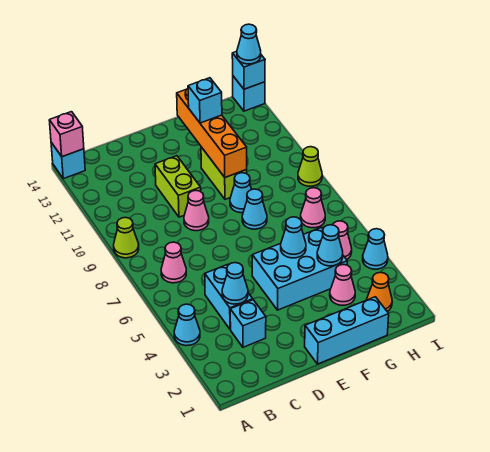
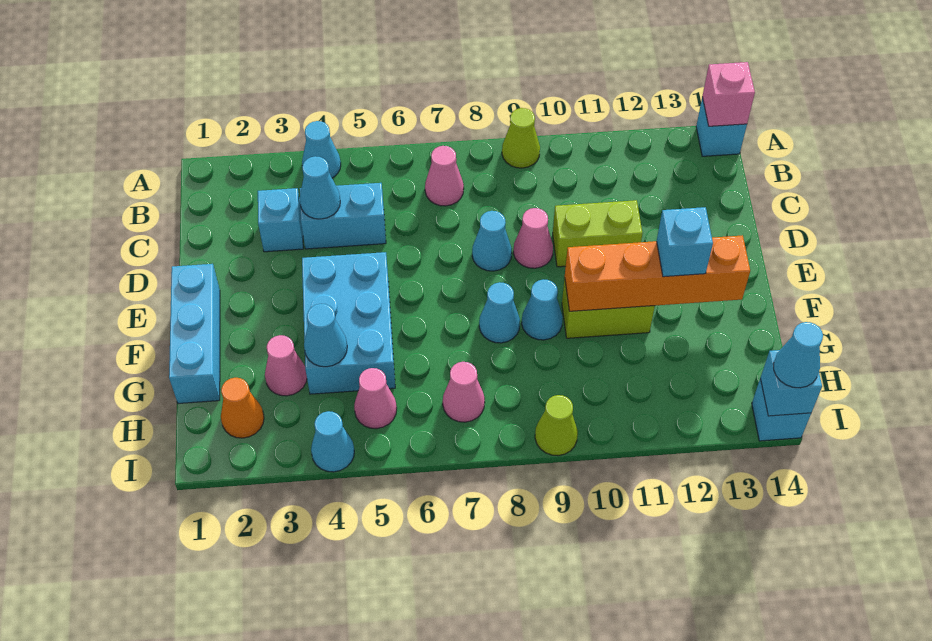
cyan cone F5 level 2 -> cyan cone D8 level 1

